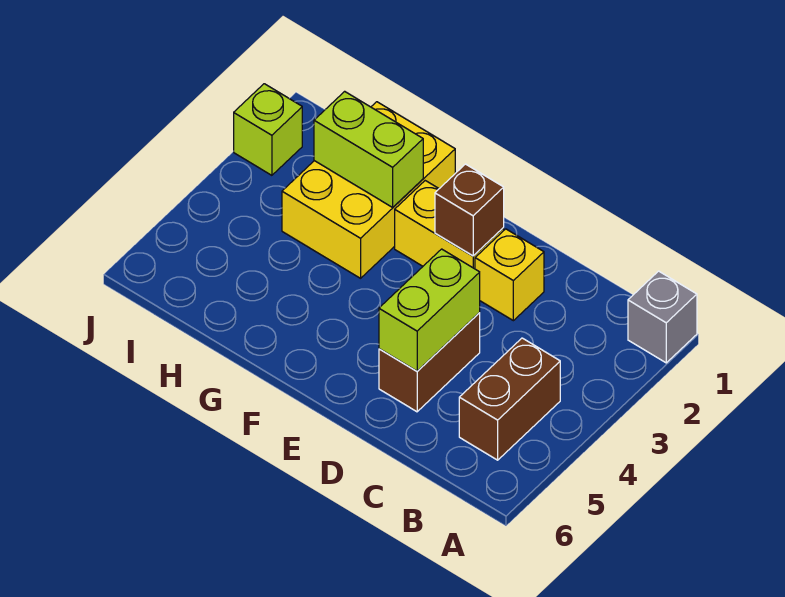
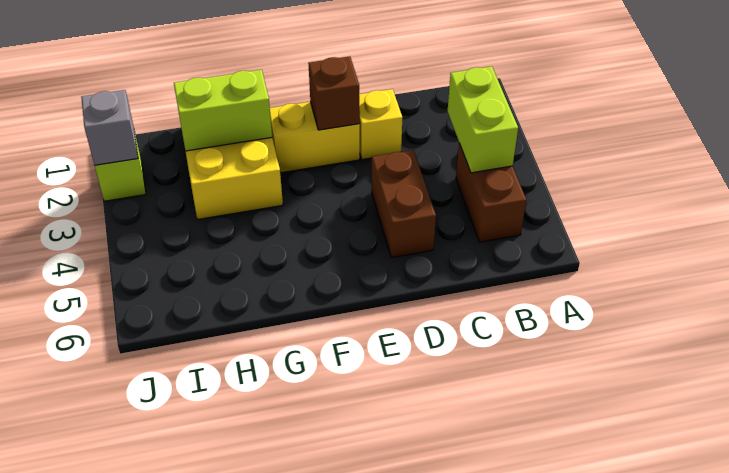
grey brick A1 level 1 -> grey brick J2 level 2
lime brick D4:D5 level 2 -> lime brick B3:B4 level 2

